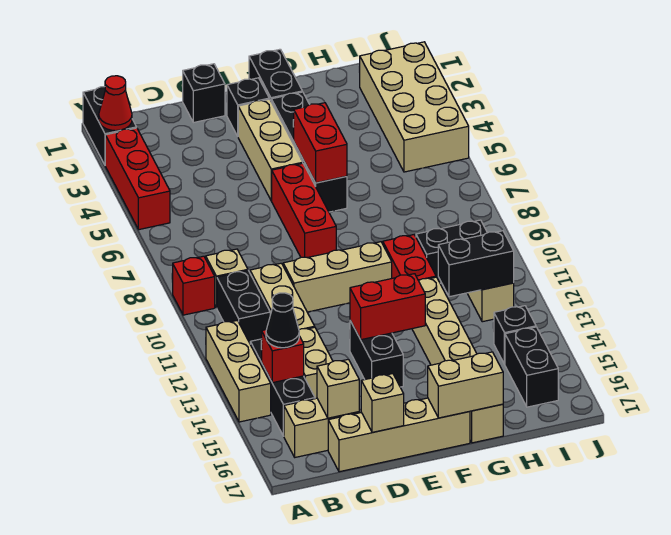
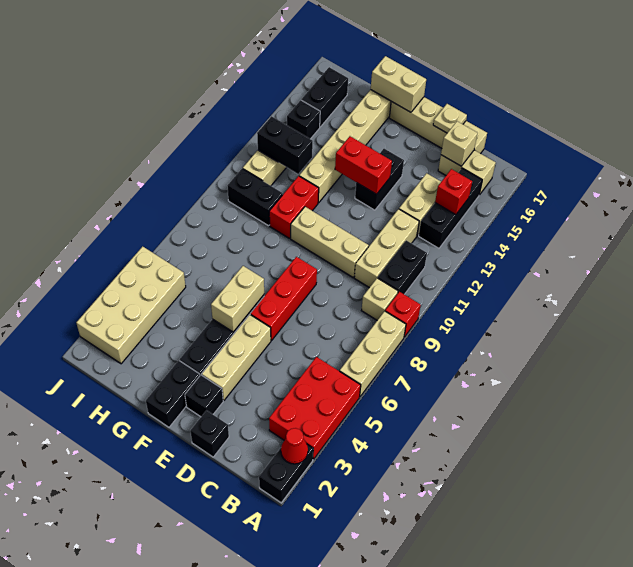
red brick A3:A5 level 1 -> red brick A3:B5 level 1
tan brick A12:A14 level 1 -> tan brick A6:A8 level 1
black cone B14 level 3 -> none
tan brick D17 level 2 -> tan plate D17 level 2
red brick F5:F6 level 2 -> tan brick F5:F6 level 2

